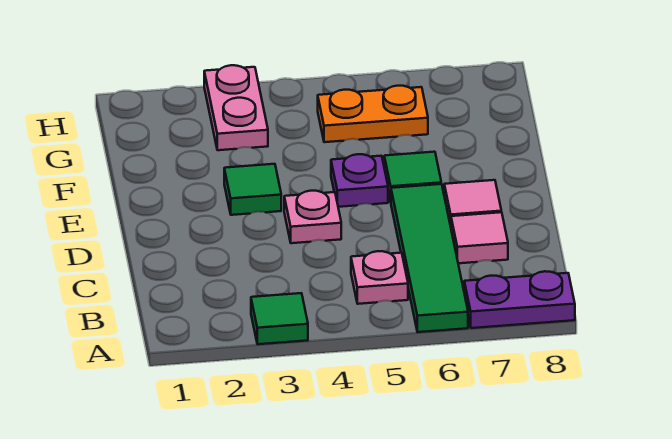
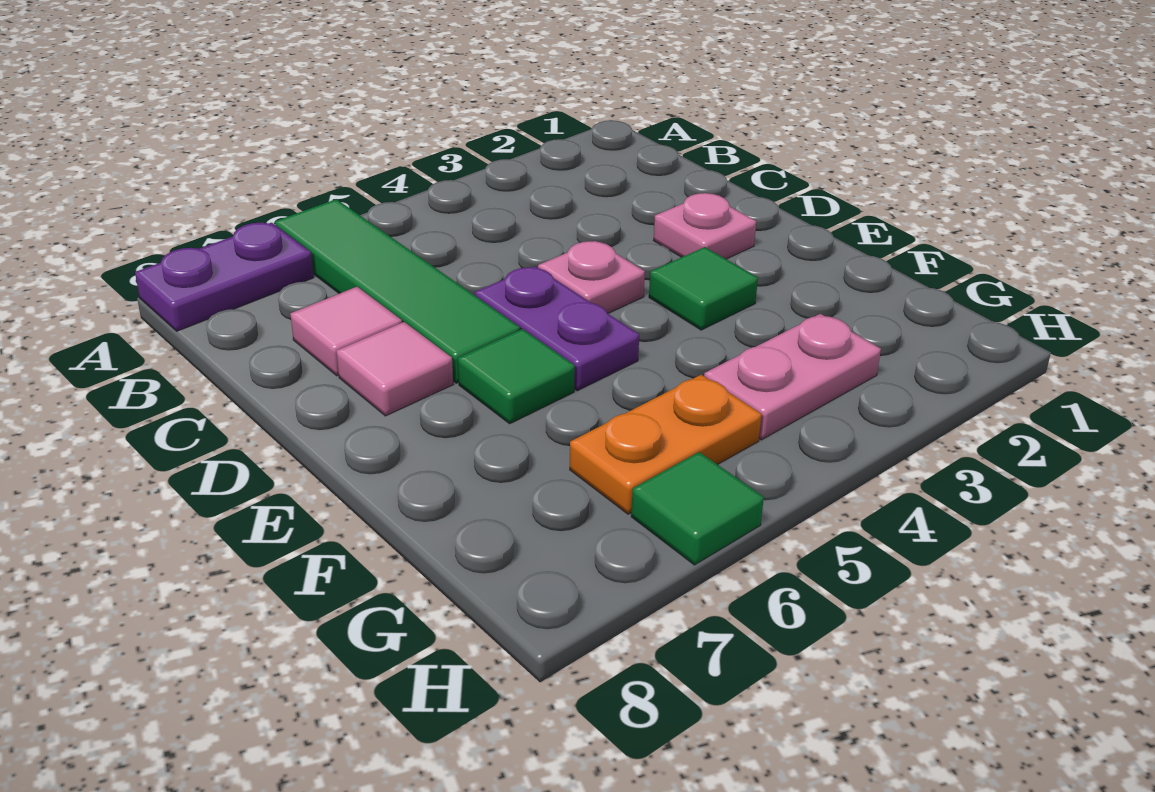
green tile A3 level 1 -> green tile H6 level 1
pink plate B5 level 1 -> pink plate D2 level 1
purple plate E5 level 1 -> purple plate D5:E5 level 1
pink plate G3:H3 level 1 -> pink plate G3:G4 level 1

